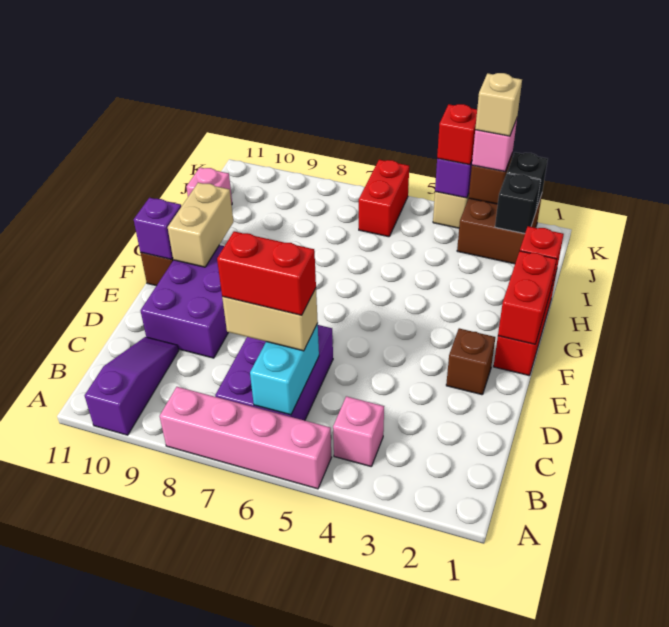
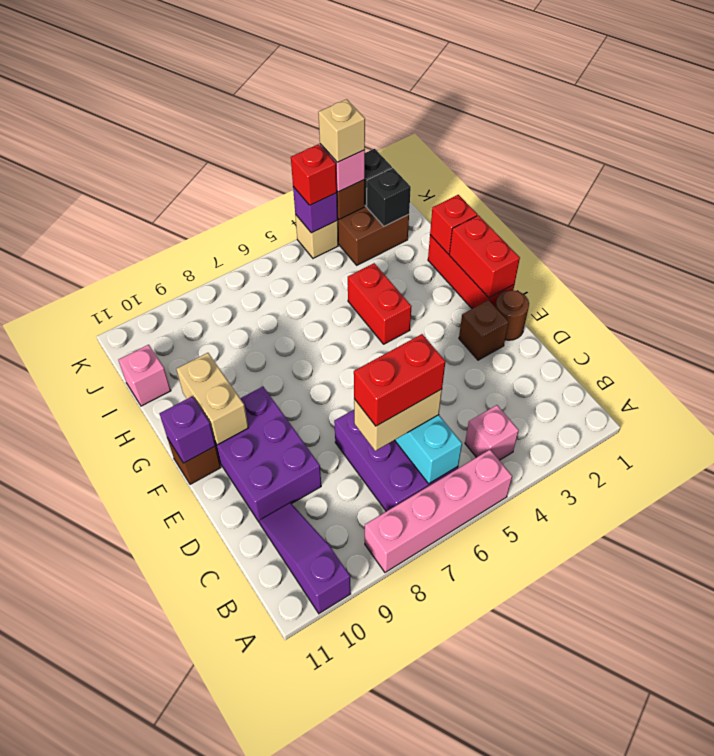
none -> brown round brick E1 level 1
red brick J6:K6 level 1 -> red brick G4:H4 level 1

